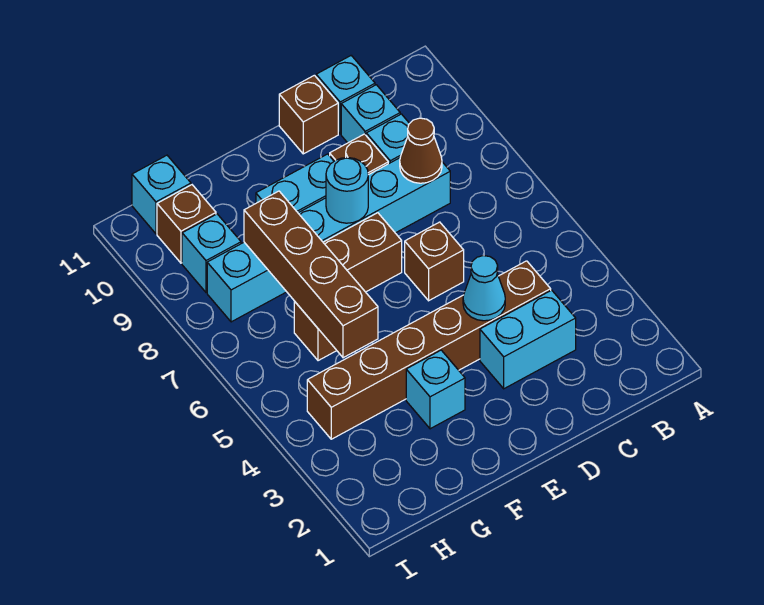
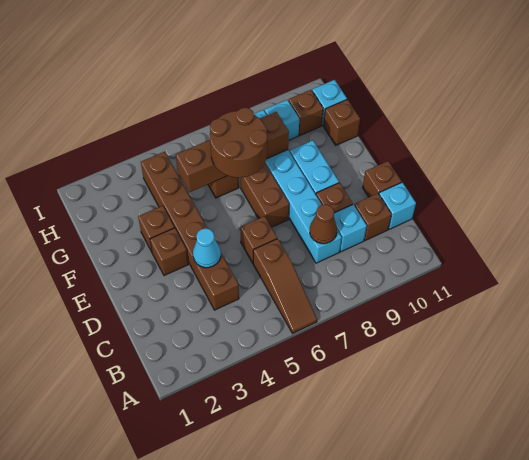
none -> brown slope A6:C6 level 1 top C
cyan brick C3:D3 level 1 -> none
cyan brick C10 level 1 -> brown brick C10 level 1
none -> brown brick E3 level 1
cyan round brick E8 level 2 -> none
cyan brick F3 level 1 -> brown brick F3 level 1
none -> brown round brick F6:G7 level 3
none -> brown brick G11 level 1

